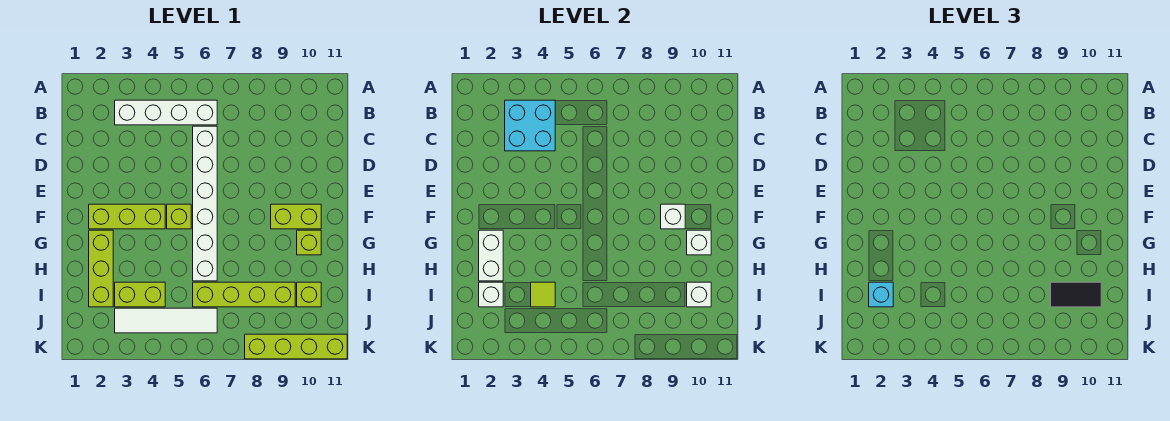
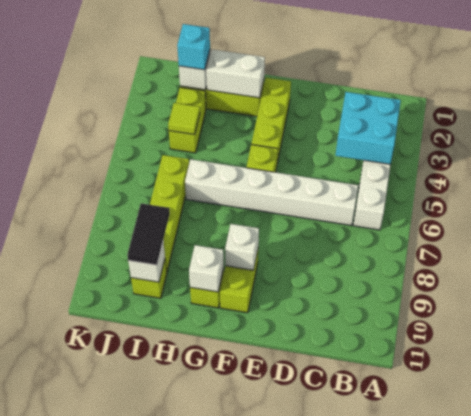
white tile J3:J6 level 1 -> none
lime brick K8:K11 level 1 -> none

